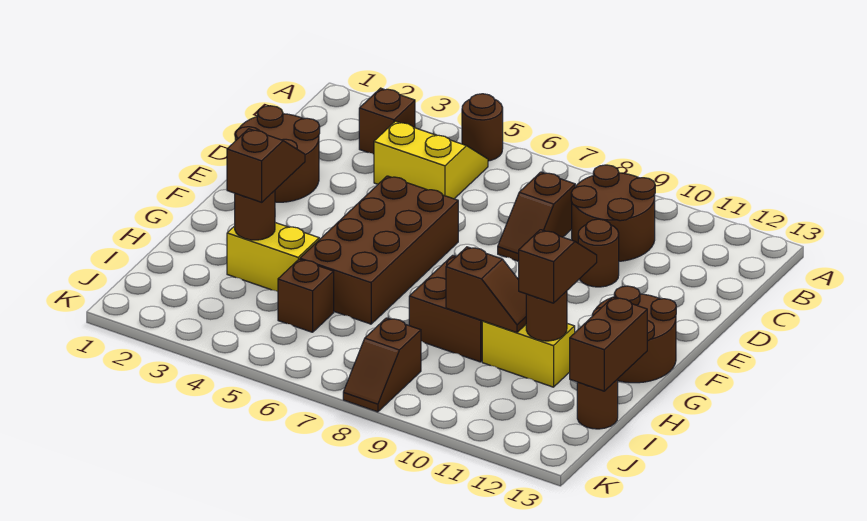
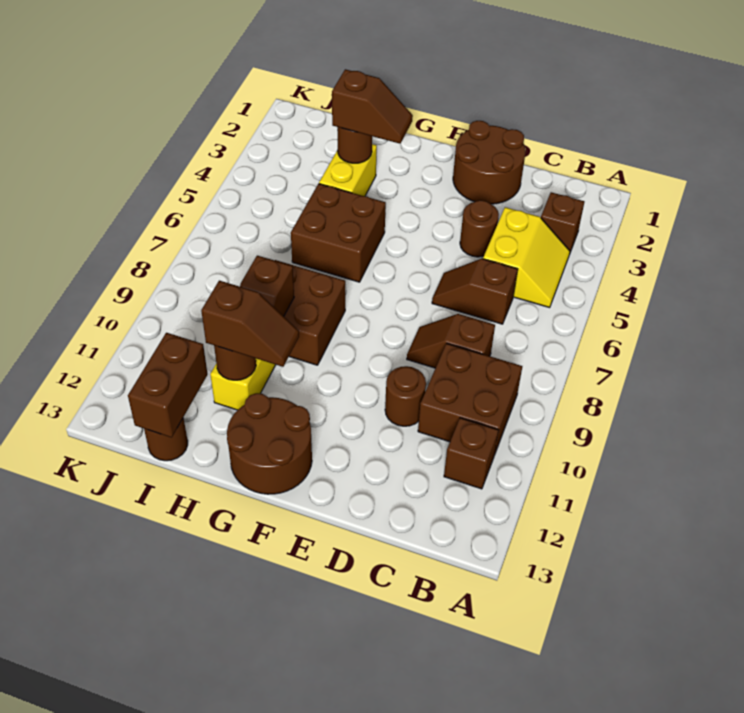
brown round brick A5 level 1 -> brown round brick D4 level 1
brown round brick B9:C10 level 1 -> brown brick B9:C10 level 1
brown brick E5:H6 level 1 -> brown brick G5:H6 level 1
brown brick H13:I13 level 2 -> brown brick I12:I13 level 2
brown brick I5 level 1 -> brown brick B11 level 1
brown slope J8:K8 level 1 top J -> brown slope C6:D6 level 1 top C

